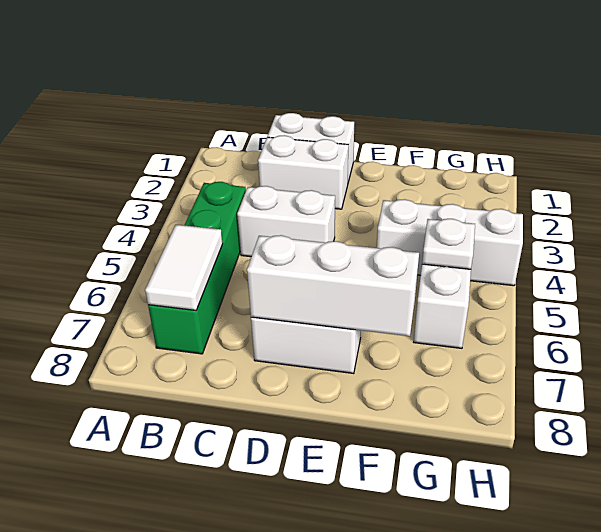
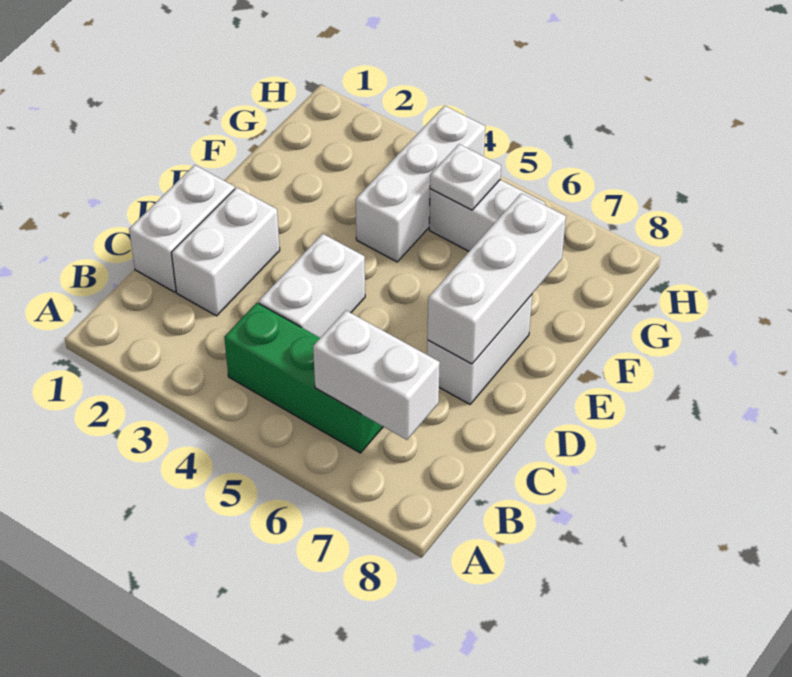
green brick B4:B7 level 1 -> green brick B4:B6 level 1
white tile B6:B7 level 2 -> white brick B6:B7 level 2

